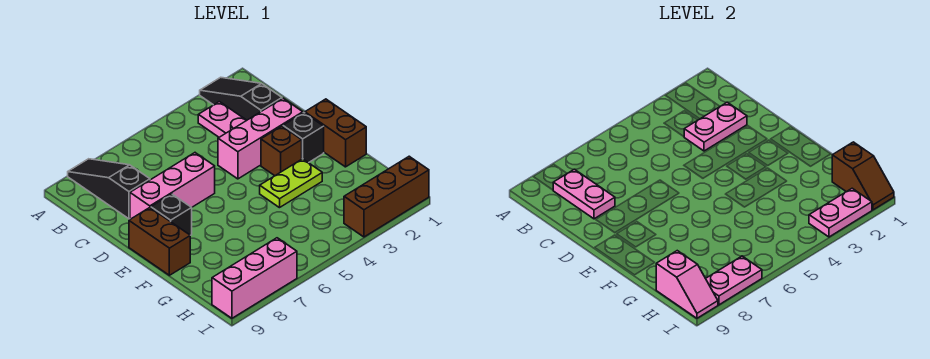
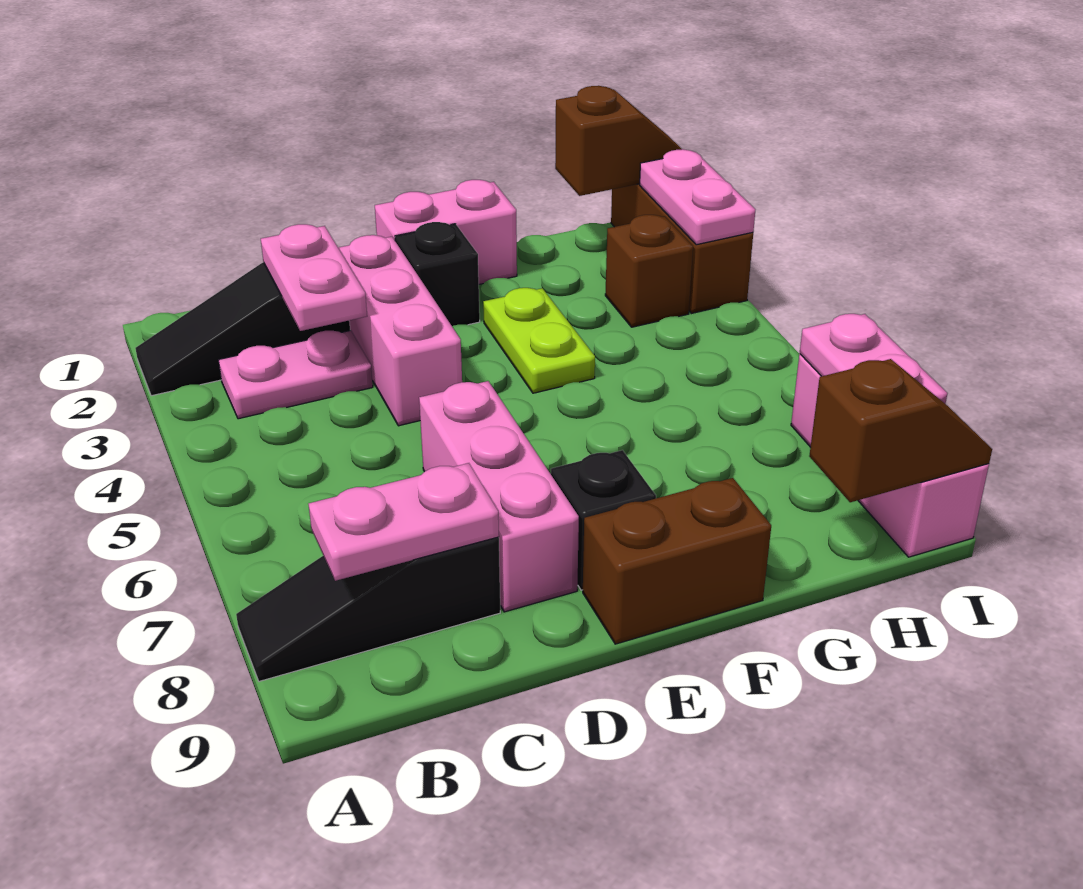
brown brick E1:F1 level 1 -> pink brick E1:F1 level 1
brown brick E3 level 1 -> brown brick H3 level 1
pink slope H9:I9 level 2 top H -> brown slope H9:I9 level 2 top H

